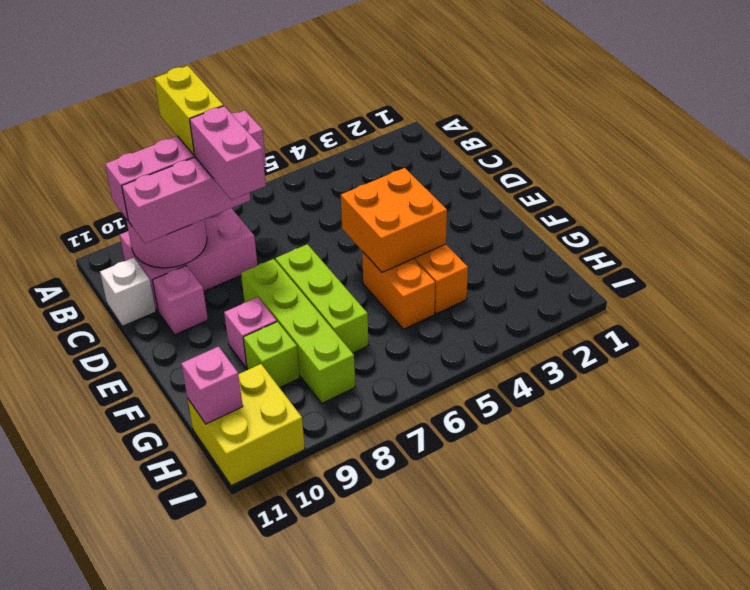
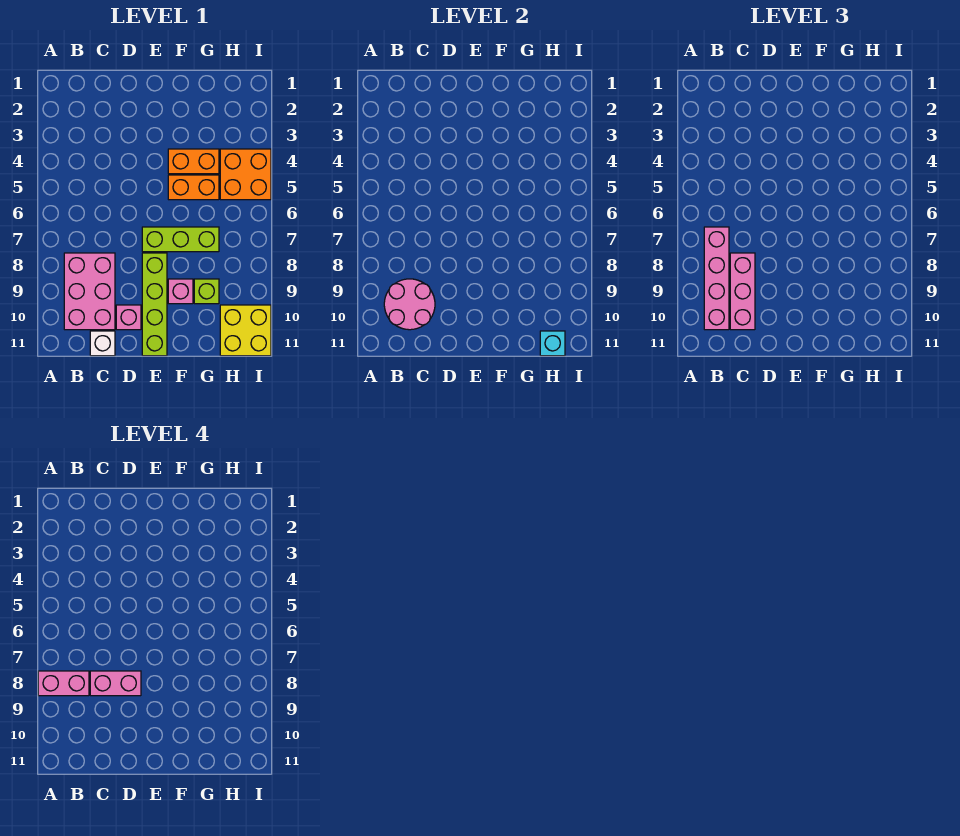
yellow brick A8:B8 level 4 -> pink brick A8:B8 level 4
orange brick E4:F5 level 2 -> orange brick H4:I5 level 1
lime brick E8:H8 level 1 -> lime brick E8:E11 level 1
pink brick H11 level 2 -> cyan brick H11 level 2

